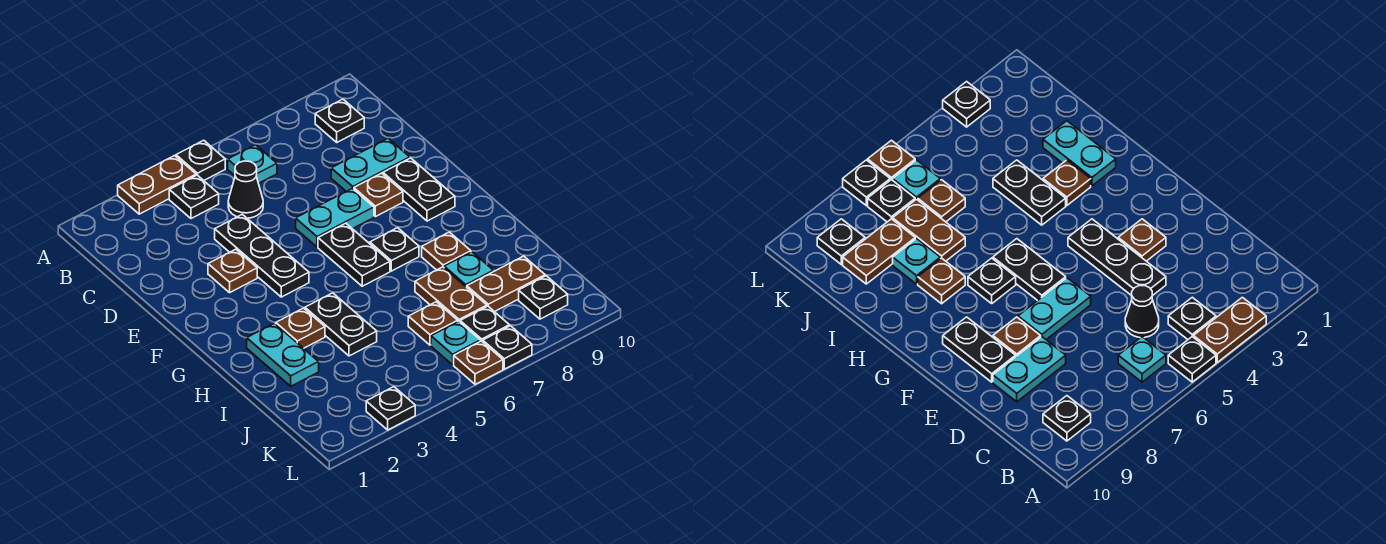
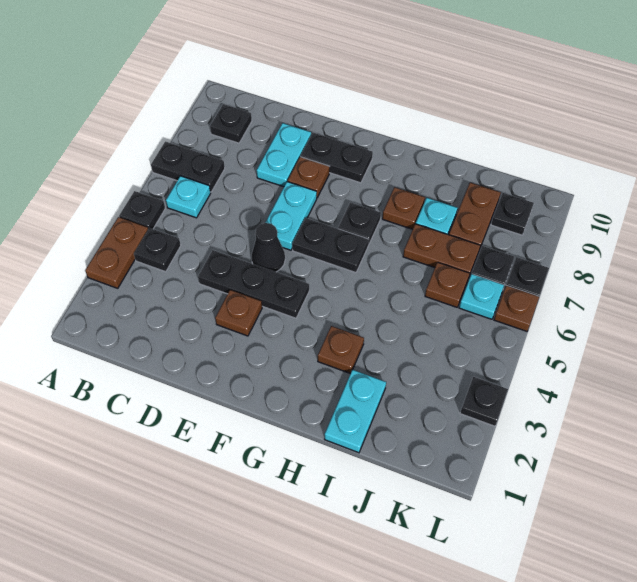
black cone C5 level 1 -> black cone E5 level 1
cyan plate H2:I2 level 1 -> cyan plate I1:I2 level 1
black plate H4:I4 level 1 -> black plate A7:B7 level 1

